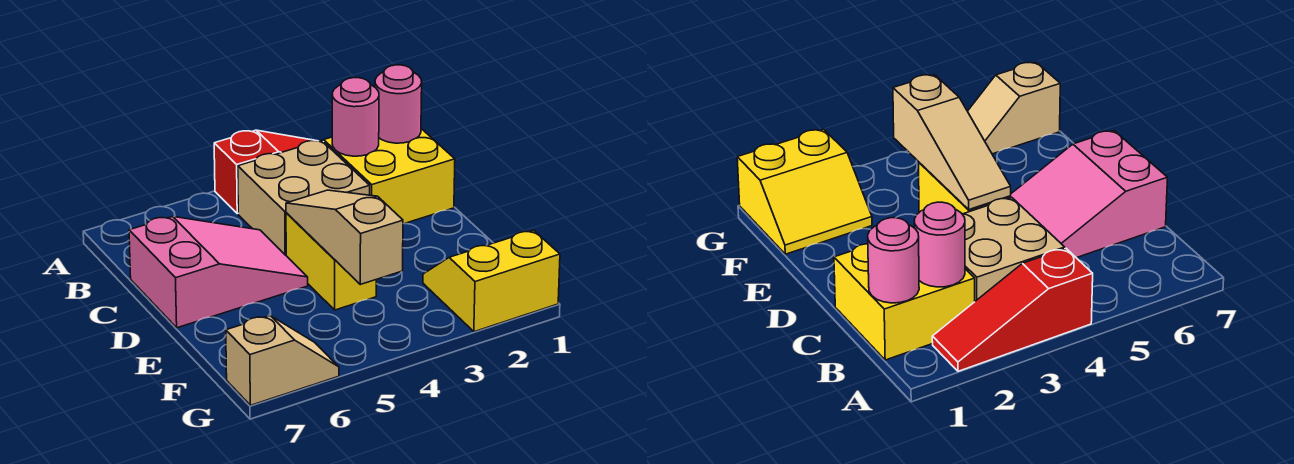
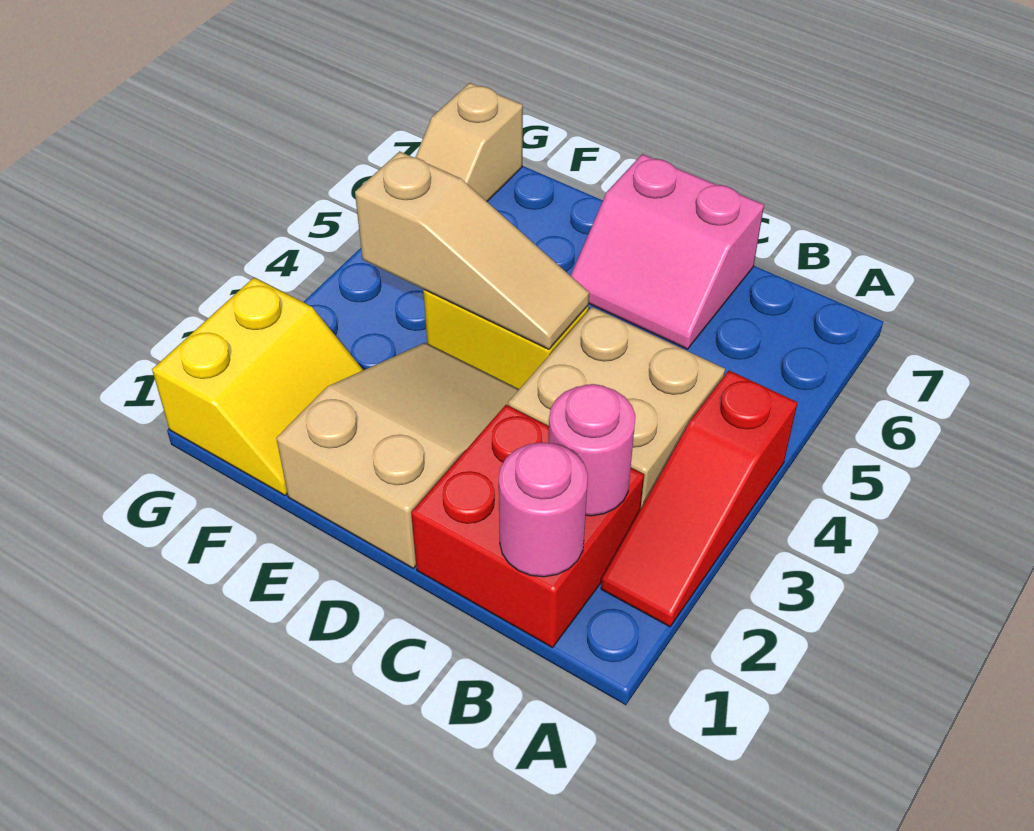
yellow brick B1:C2 level 1 -> red brick B1:C2 level 1
pink slope C5:D7 level 1 top 7 -> pink slope C6:D7 level 1 top 7
none -> tan slope D1:E3 level 1 top 1

